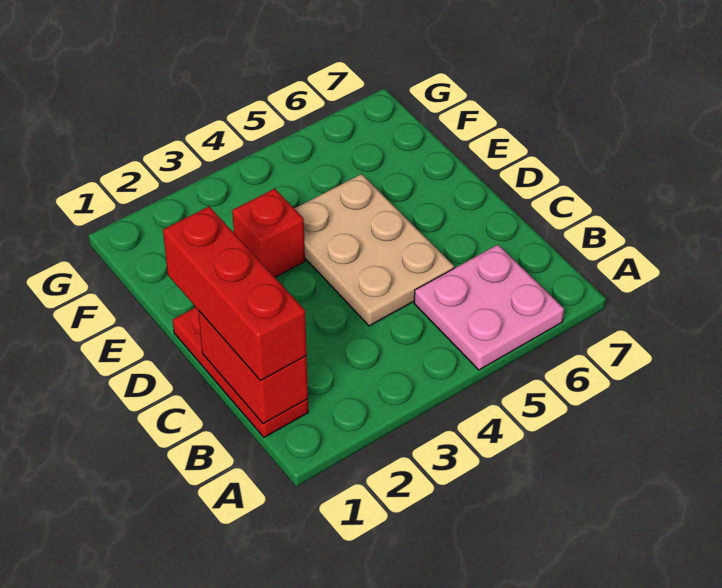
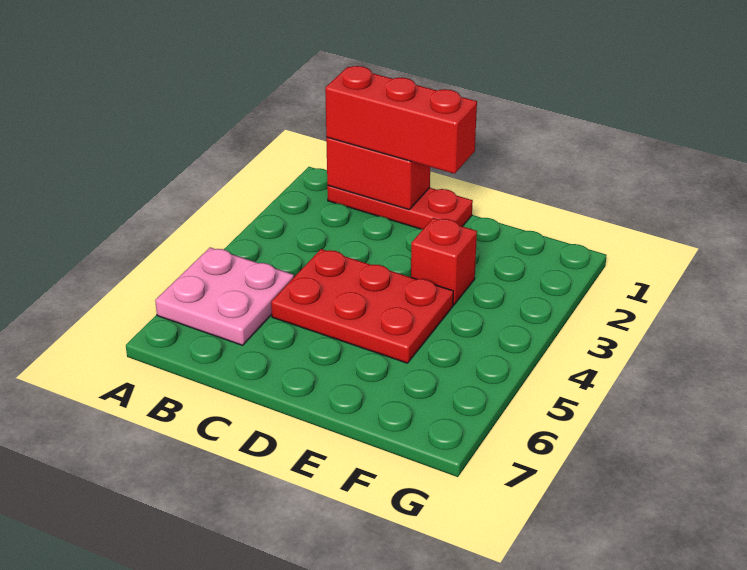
tan plate C4:E5 level 1 -> red plate C4:E5 level 1

